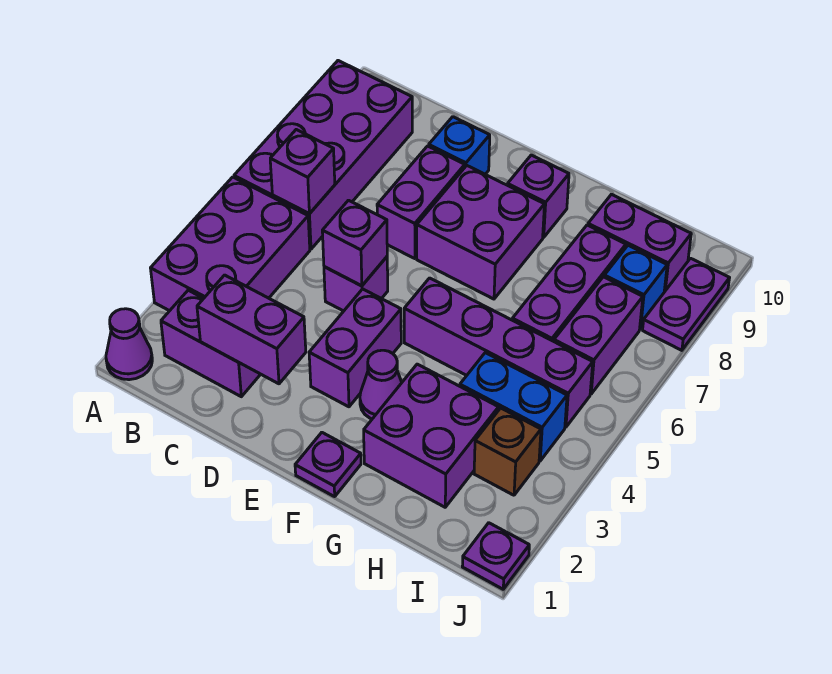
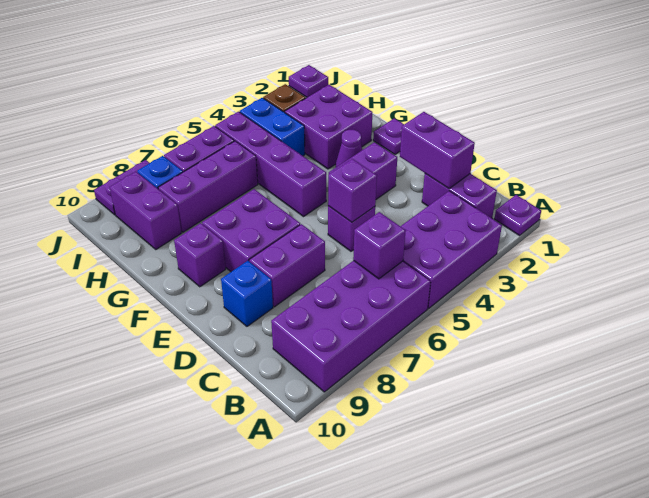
purple cone A1 level 1 -> purple plate A1 level 1

